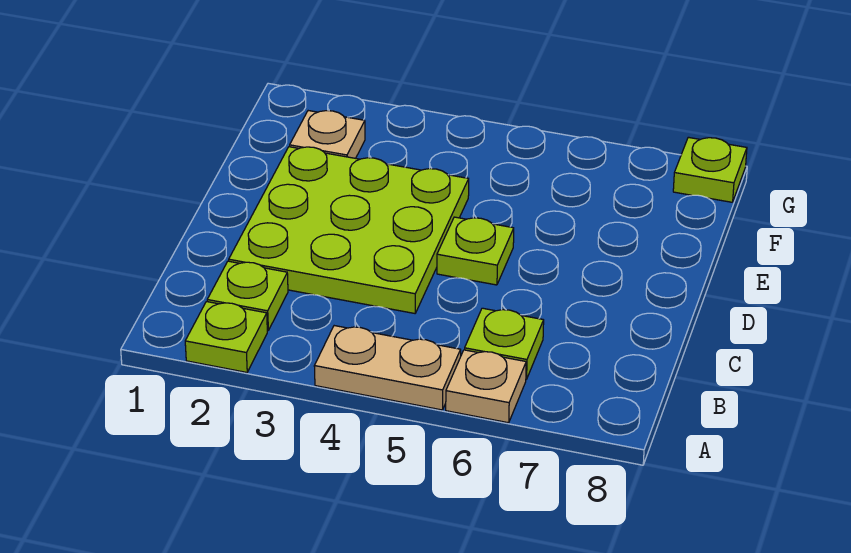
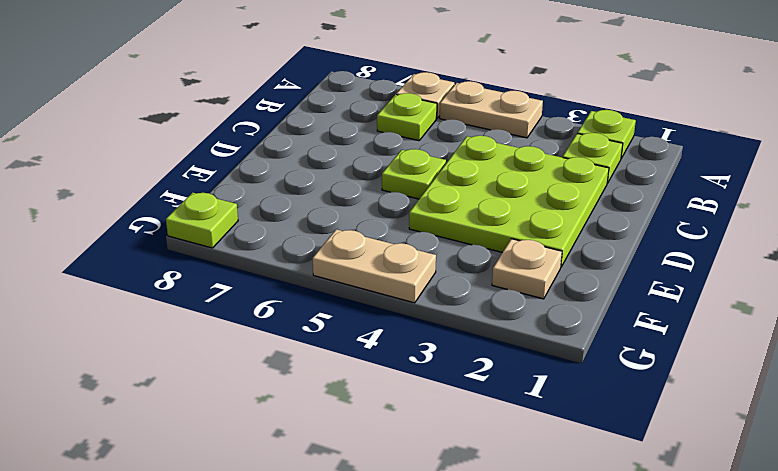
none -> tan plate G4:G5 level 1

